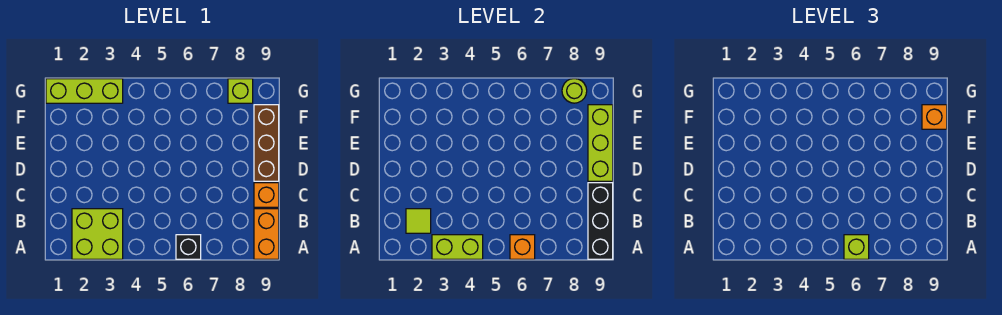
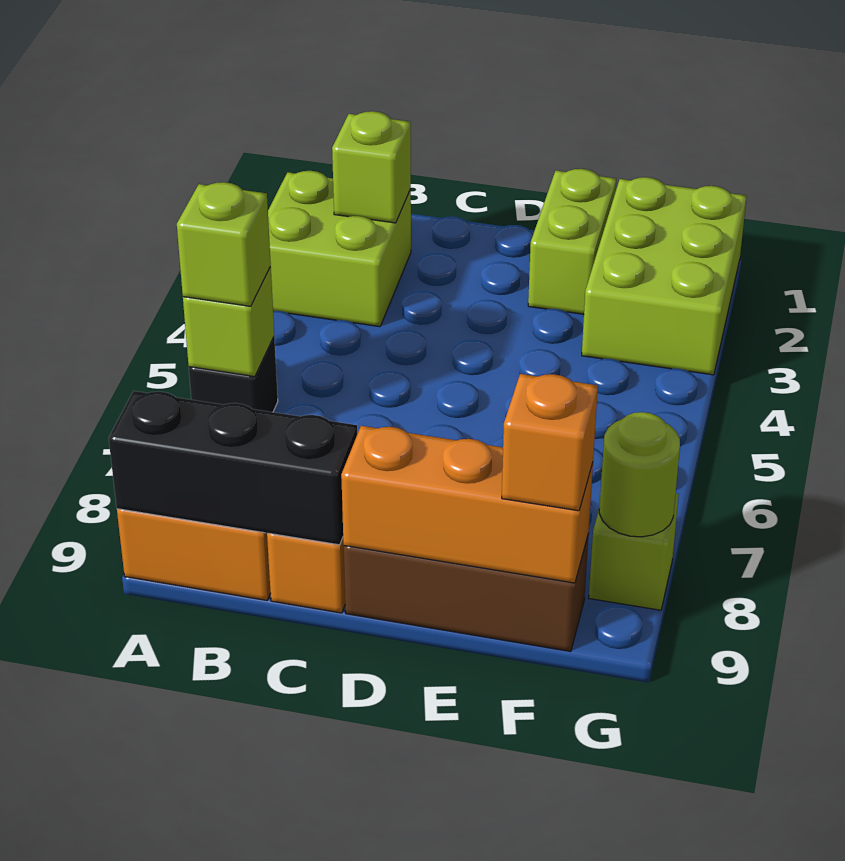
lime brick A3:A4 level 2 -> lime brick E1:E2 level 1
orange brick A6 level 2 -> lime brick A6 level 2
lime tile B2 level 2 -> lime brick B2 level 2
lime brick D9:F9 level 2 -> orange brick D9:F9 level 2
lime brick G1:G3 level 1 -> lime brick F1:G3 level 1

